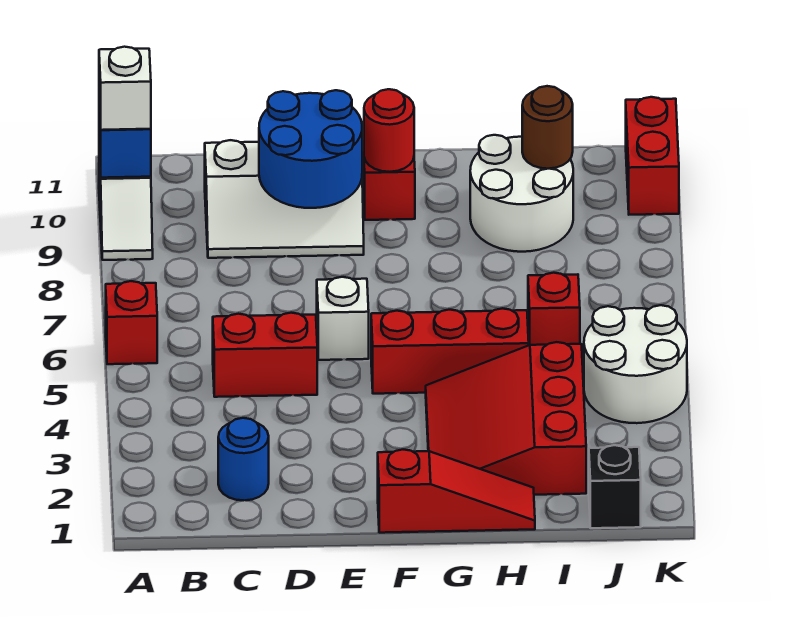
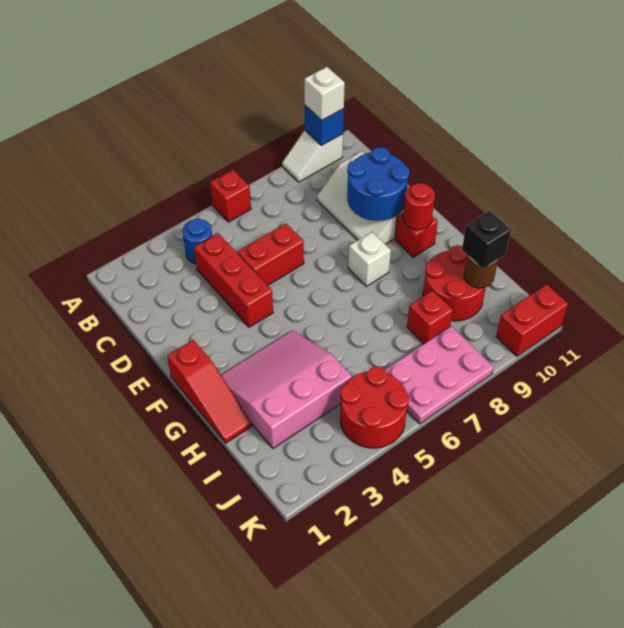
blue round brick C2 level 1 -> blue round brick B4 level 1
red brick C5:D5 level 1 -> red brick D5:D6 level 1
white brick E6 level 1 -> white brick F8 level 1
red brick F5:H5 level 1 -> red brick C4:E4 level 1
red slope G2:I4 level 1 top I -> pink slope G2:I4 level 1 top I
white round brick H9:I10 level 1 -> red round brick H9:I10 level 1
red brick I6 level 1 -> red brick I8 level 1
black brick J1 level 1 -> black brick I10 level 3
white round brick J4:K5 level 1 -> red round brick J4:K5 level 1
none -> pink plate J6:K8 level 1

